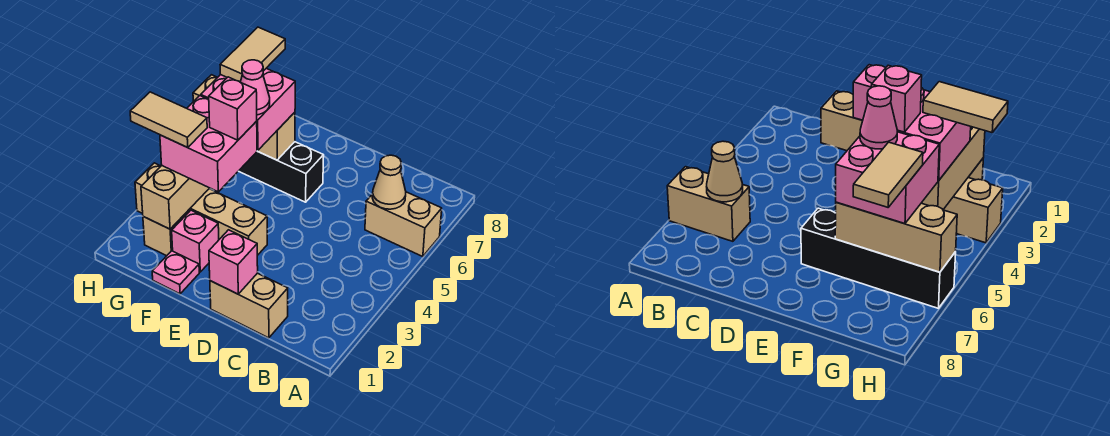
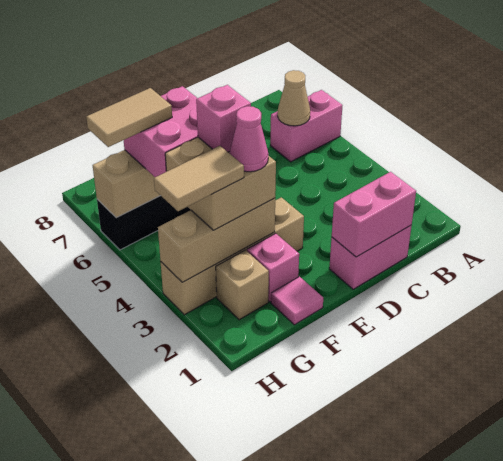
tan brick A6:B6 level 1 -> pink brick A6:B6 level 1
tan brick C1:D1 level 1 -> pink brick C1:D1 level 1
pink brick D1 level 2 -> pink brick C1:D1 level 2
pink plate F1 level 1 -> pink tile F1 level 1
pink brick F3:G4 level 3 -> tan brick F3:G4 level 3
pink cone F5 level 4 -> pink cone F3 level 4
tan brick G2:G4 level 2 -> tan brick F3:H3 level 2
tan tile G6:G7 level 4 -> tan tile G6:H6 level 4

